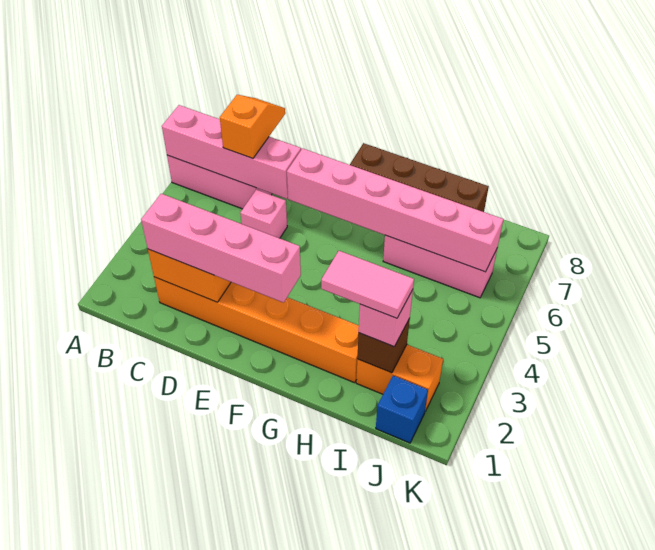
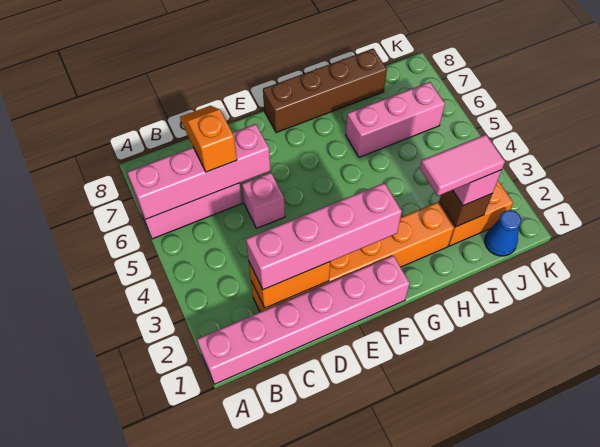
pink brick E6:J6 level 2 -> pink brick A1:F1 level 1
blue brick J1 level 1 -> blue cone J1 level 1

